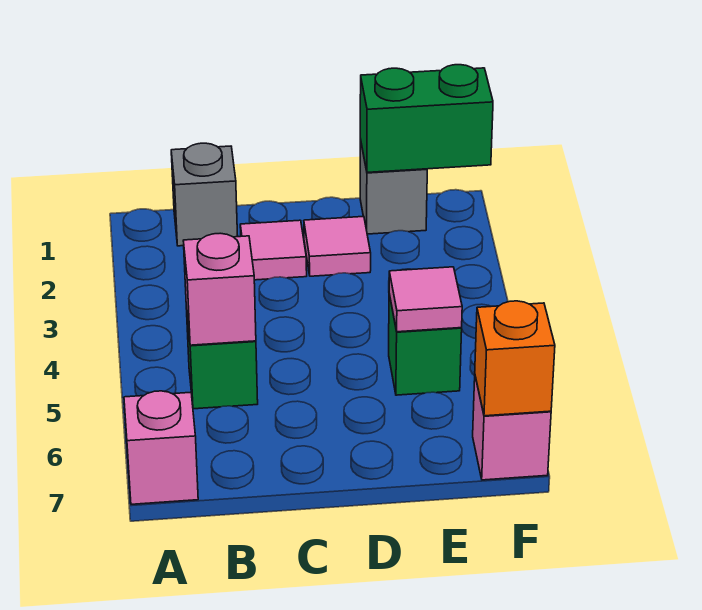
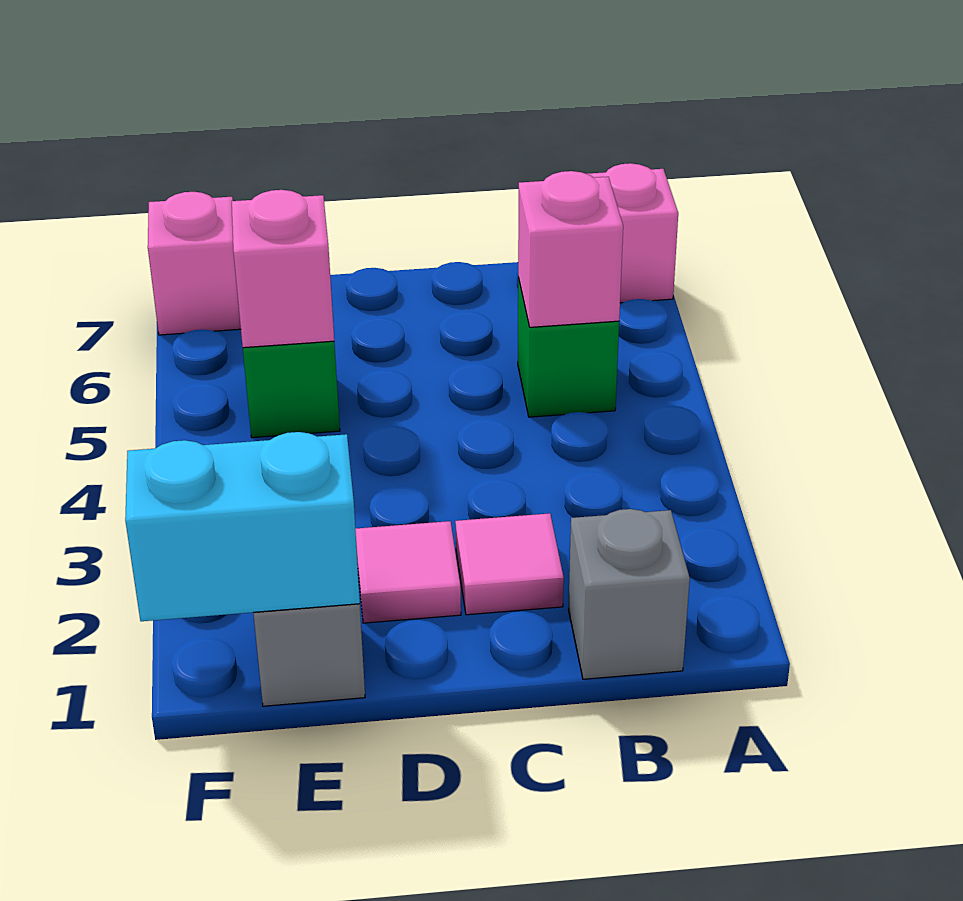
green brick E1:F1 level 2 -> cyan brick E1:F1 level 2
pink tile E5 level 2 -> pink brick E5 level 2
orange brick F7 level 2 -> none

